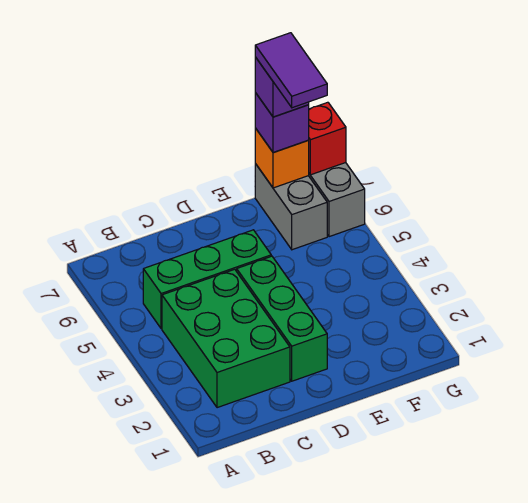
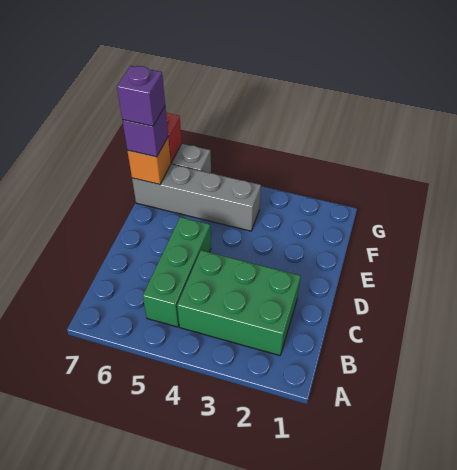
green brick D2:D4 level 1 -> none
grey brick F6:F7 level 1 -> grey brick F4:F7 level 1
purple tile F6:F7 level 5 -> none

